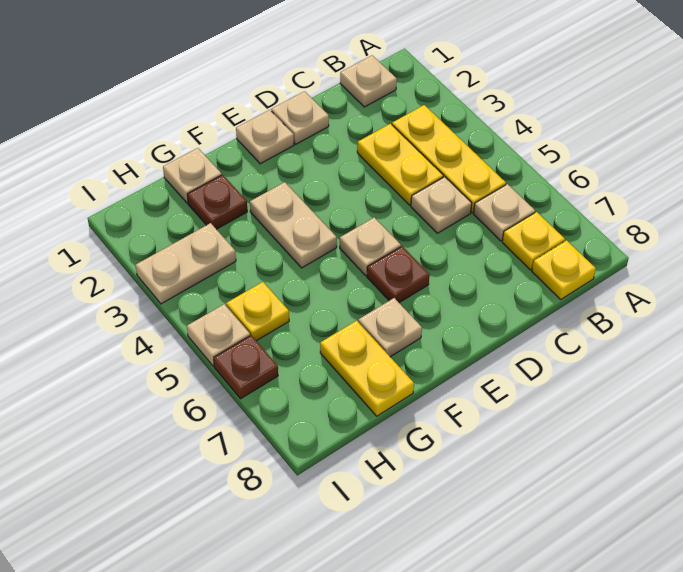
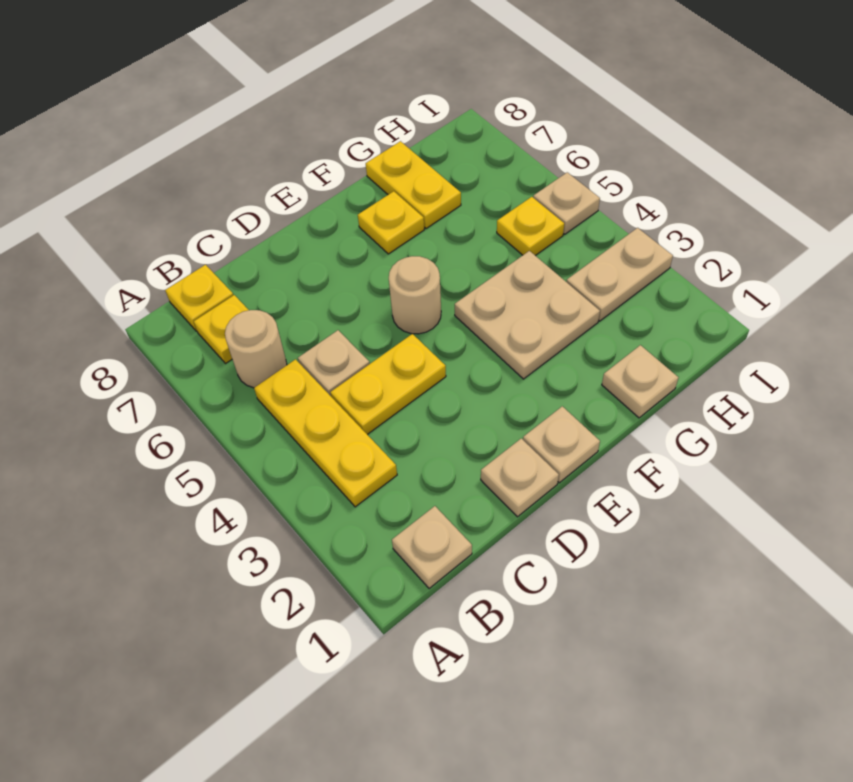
tan plate B6 level 1 -> tan round brick B6 level 1
yellow plate C3:C4 level 1 -> yellow plate C4:D4 level 1
tan plate E5 level 1 -> tan round brick E5 level 1
brown plate E6 level 1 -> none
tan plate F3:F4 level 1 -> tan plate F3:G4 level 1
tan plate F7 level 1 -> yellow plate F7 level 1
brown plate G2 level 1 -> none
brown plate I6 level 1 -> none

